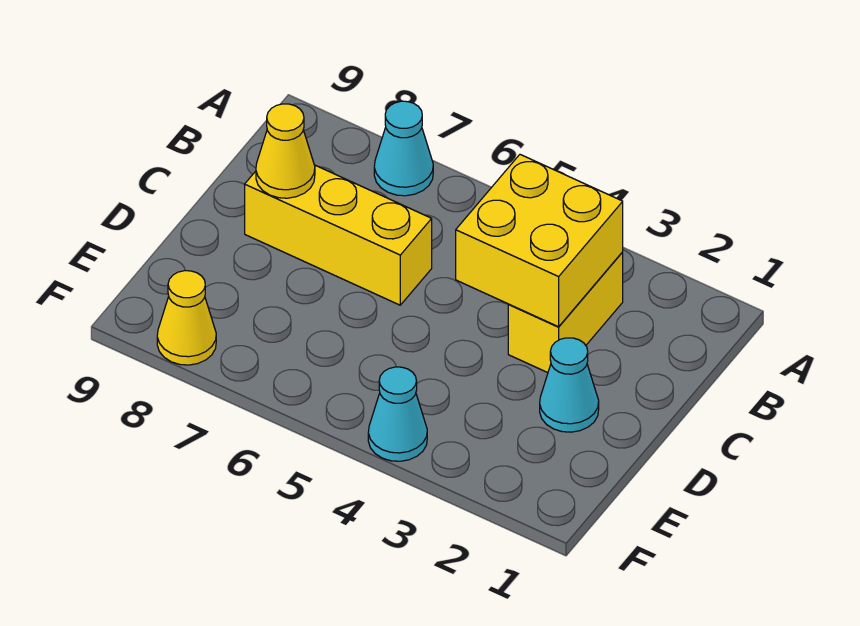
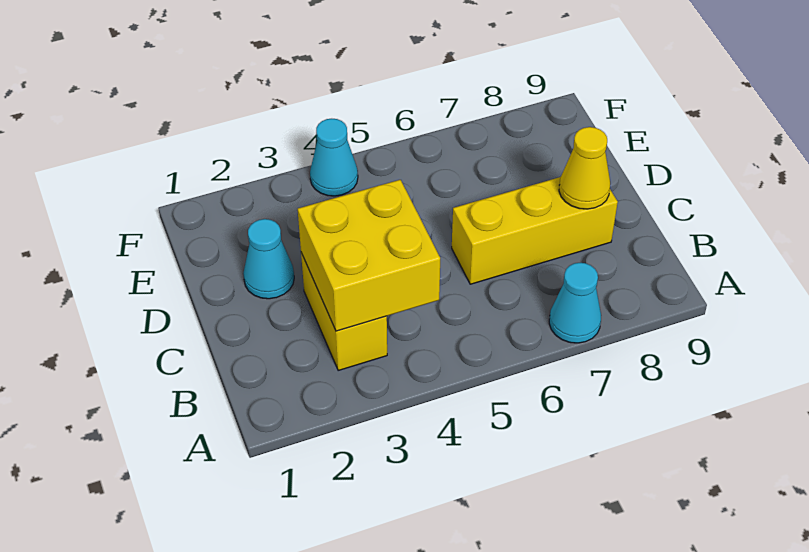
yellow cone F8 level 1 -> none

